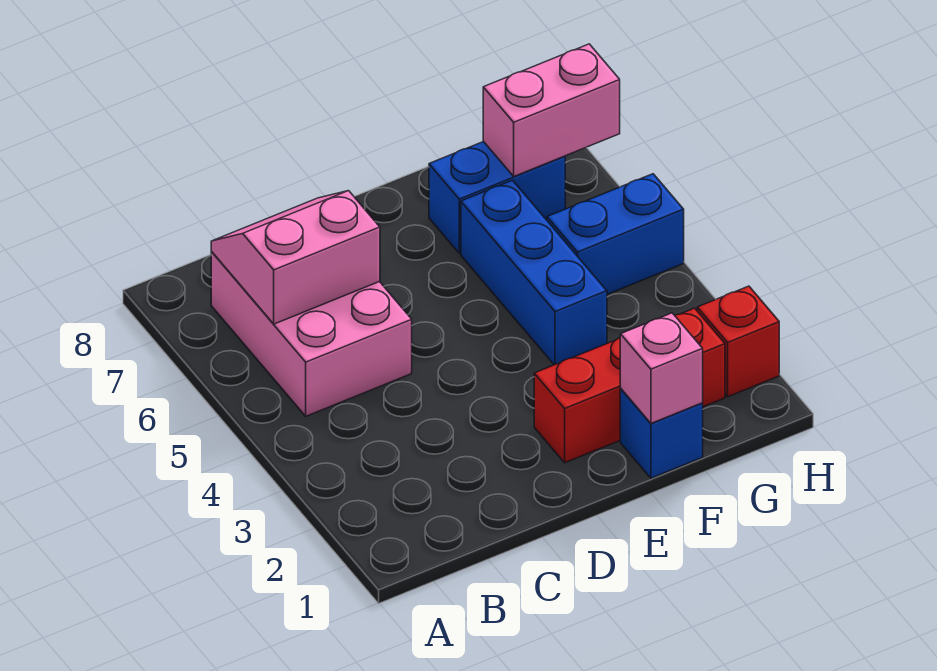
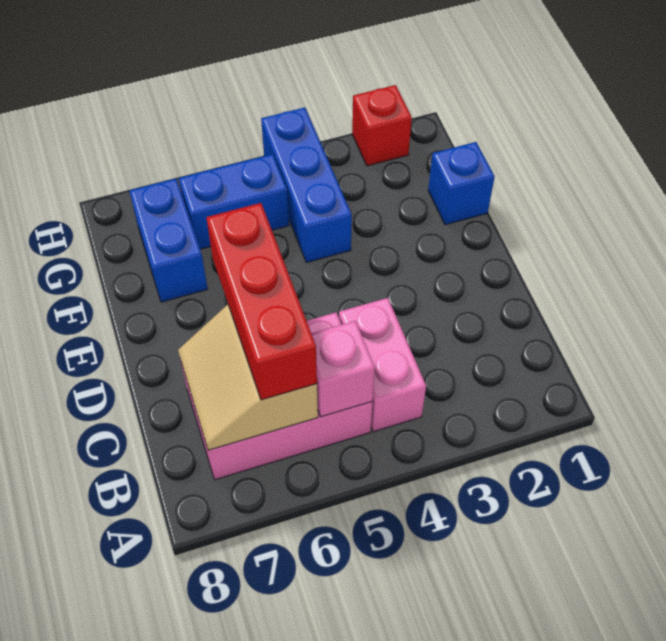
pink slope B6:C7 level 2 top 6 -> tan slope B6:C7 level 2 top 6
red brick E2:G2 level 1 -> red brick B6:D6 level 3
pink brick F1 level 2 -> pink brick B5 level 2
blue brick F4:F6 level 1 -> blue brick F4:H4 level 1
blue brick G5:H5 level 1 -> blue brick G5:G6 level 1
pink brick G7:H7 level 2 -> pink brick B4:C4 level 1

